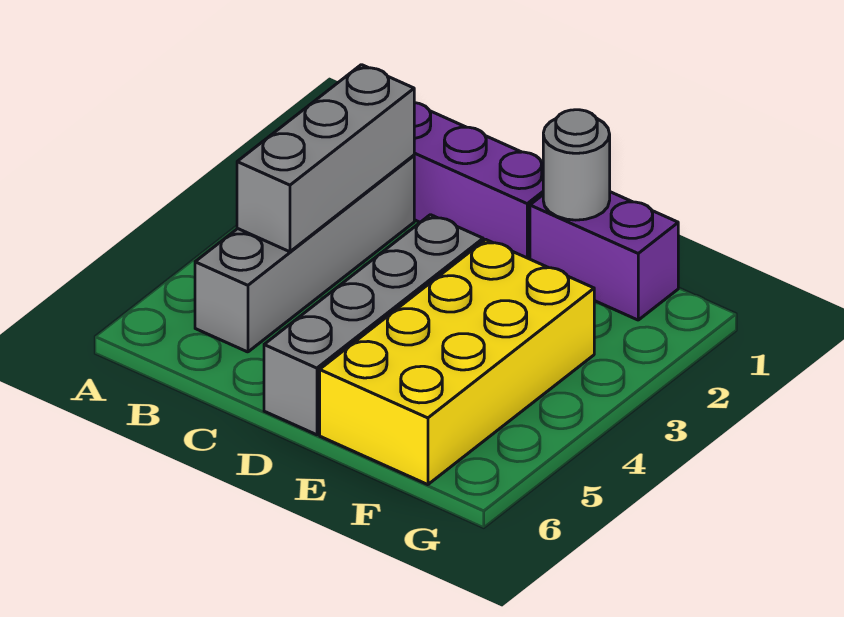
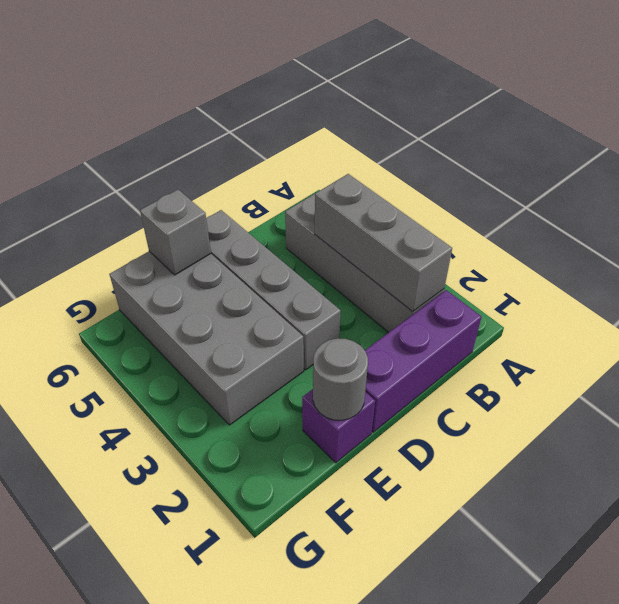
purple brick E1:F1 level 1 -> purple brick E1 level 1
yellow brick E3:F6 level 1 -> grey brick E3:F6 level 1
none -> grey brick E6 level 2

